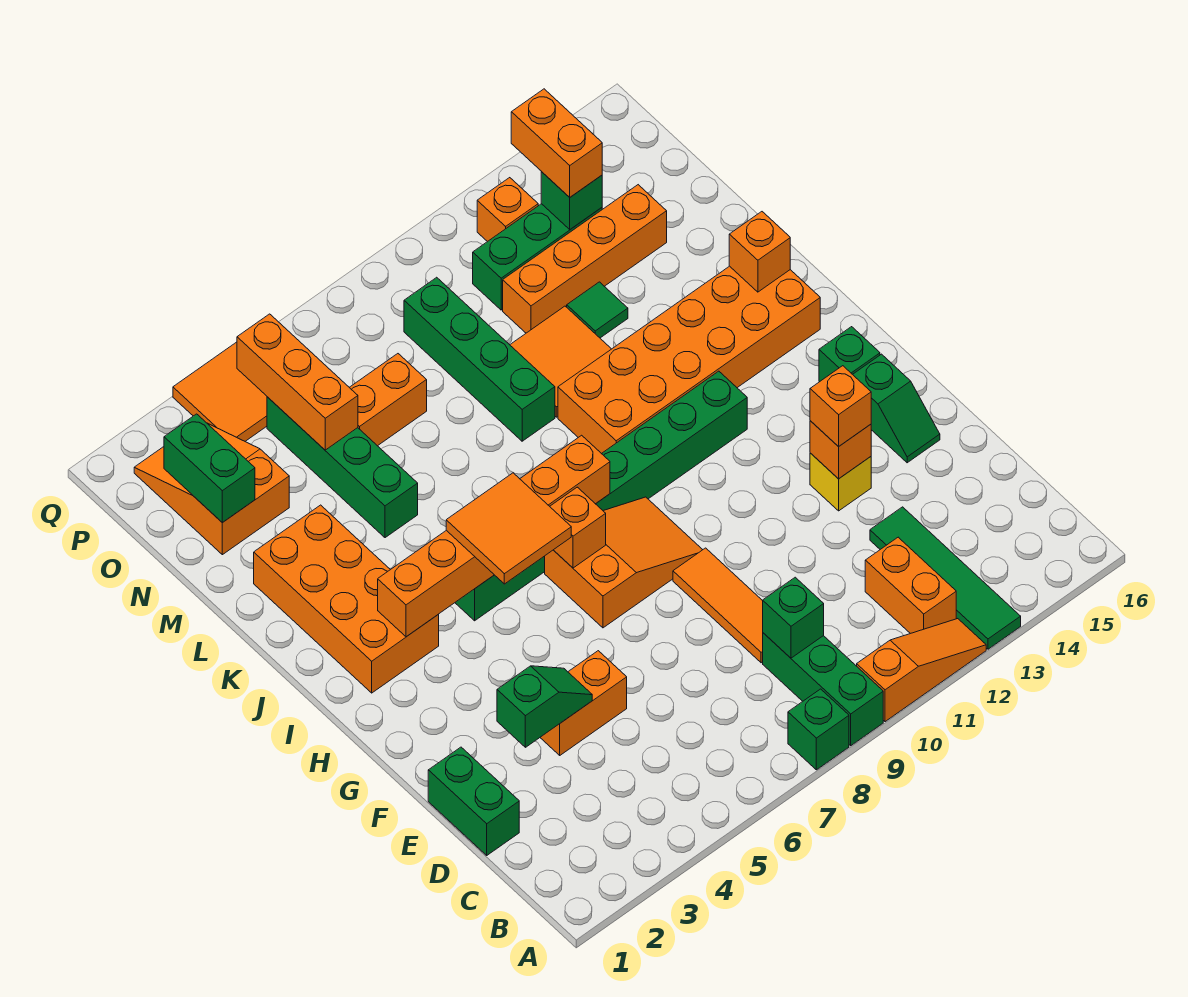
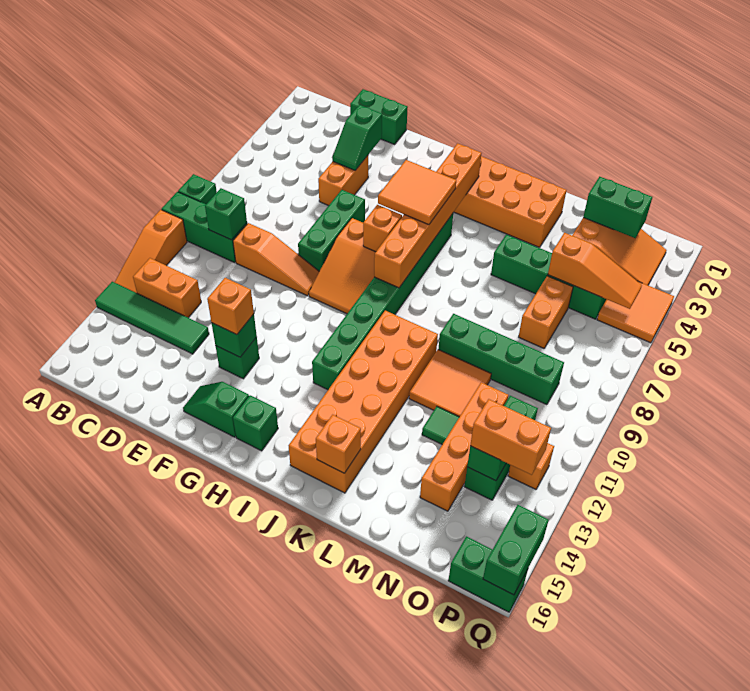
orange tile D9:F9 level 1 -> orange slope D9:F9 level 1 top D
none -> green brick F6:F8 level 1
yellow brick F13 level 1 -> green brick F13 level 1
orange brick F13 level 2 -> green brick F13 level 2
orange brick N5:P5 level 2 -> orange slope N5:P5 level 2 top N
none -> green brick P16:Q16 level 1
none -> green brick Q15:Q16 level 2

